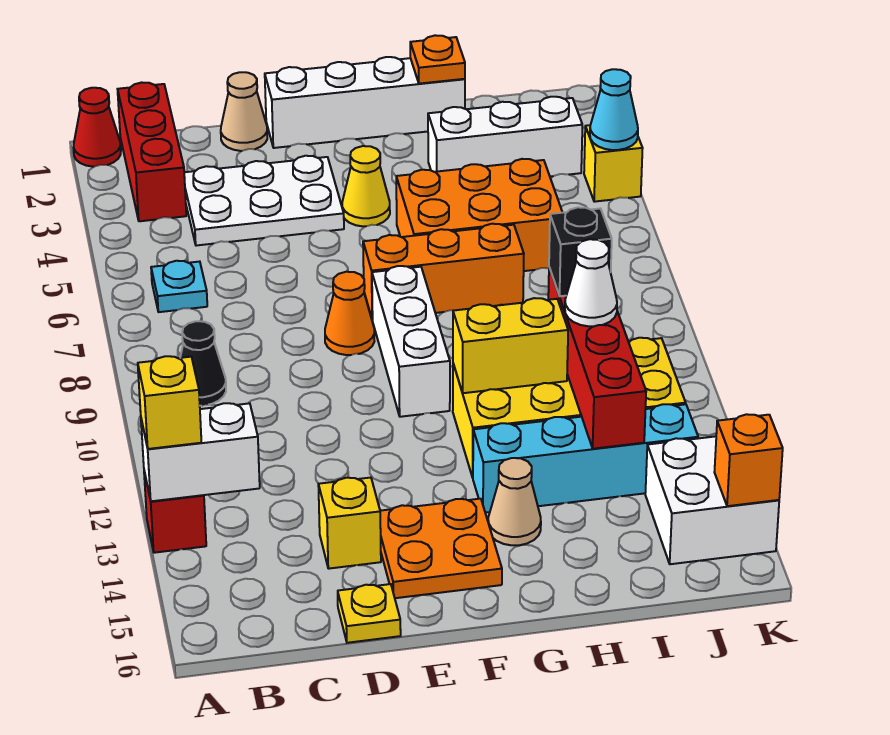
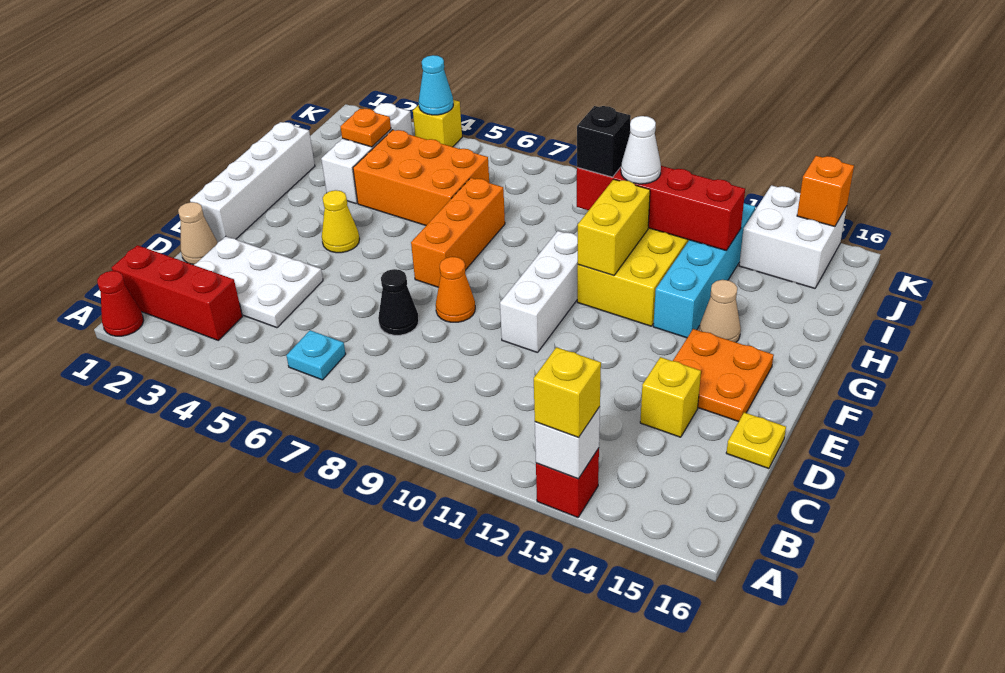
white brick A13:B13 level 2 -> white brick A13 level 2
black cone B9 level 1 -> black cone D7 level 1
white plate C3:E4 level 1 -> white plate C2:D4 level 1
white brick F8:F10 level 1 -> white brick E10:G10 level 1
orange brick G5:I6 level 1 -> orange brick H4:I6 level 1
orange plate H1 level 2 -> orange plate I3 level 2

